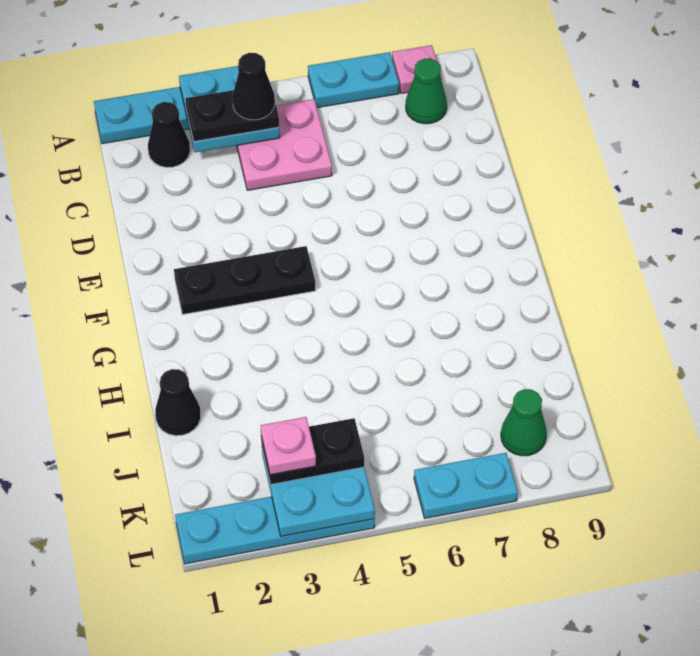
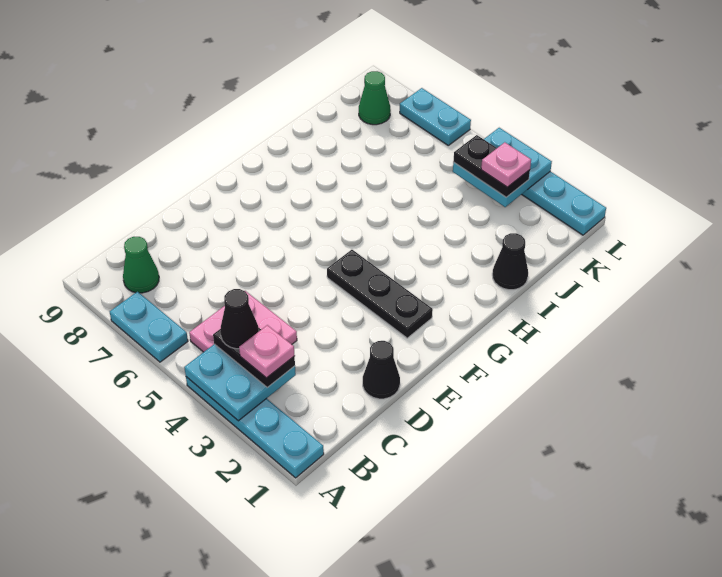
pink plate A8 level 1 -> pink plate B3 level 4
black cone B2 level 1 -> black cone D1 level 1

